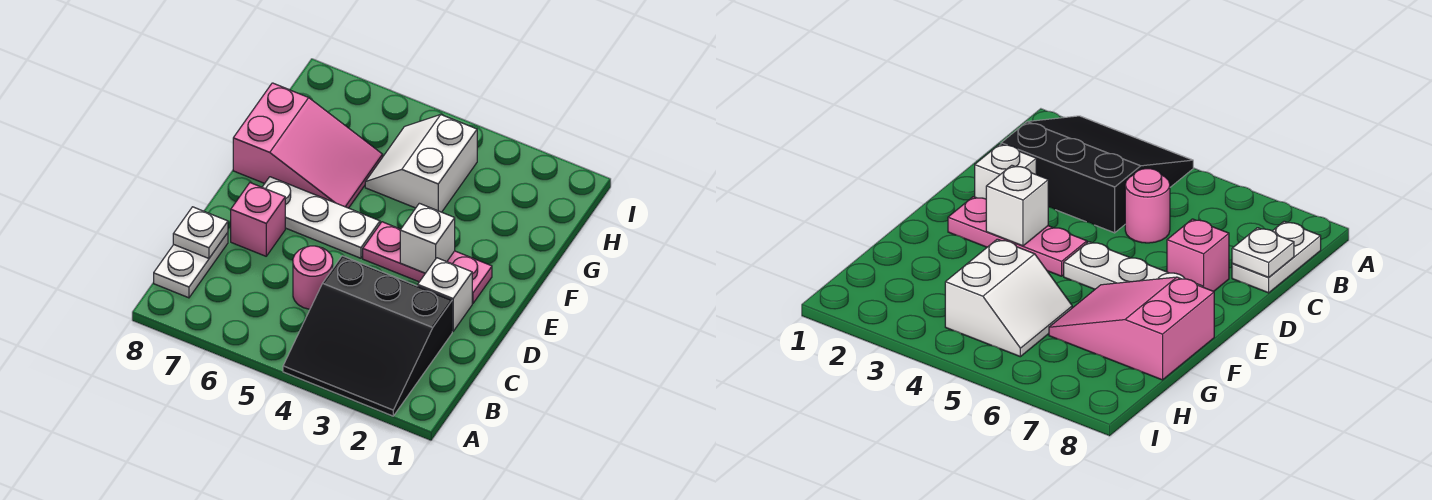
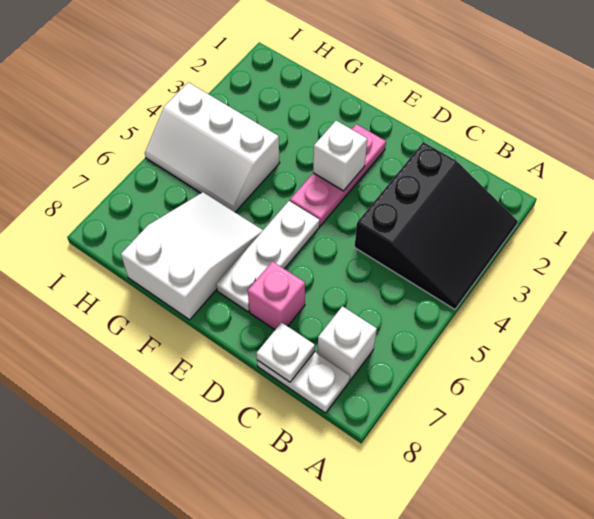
pink round brick C5 level 1 -> none
white brick D2 level 1 -> white brick B7 level 1
pink slope F6:G8 level 1 top 8 -> white slope F6:G8 level 1 top 8
white slope G4:H5 level 1 top 4 -> white slope G4:I5 level 1 top 4

